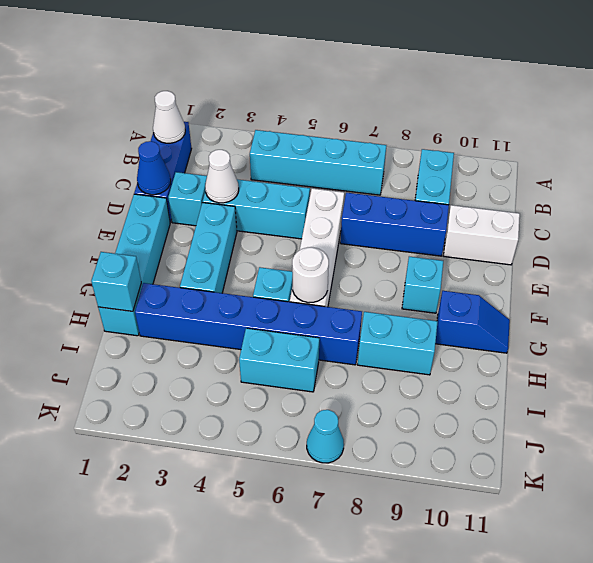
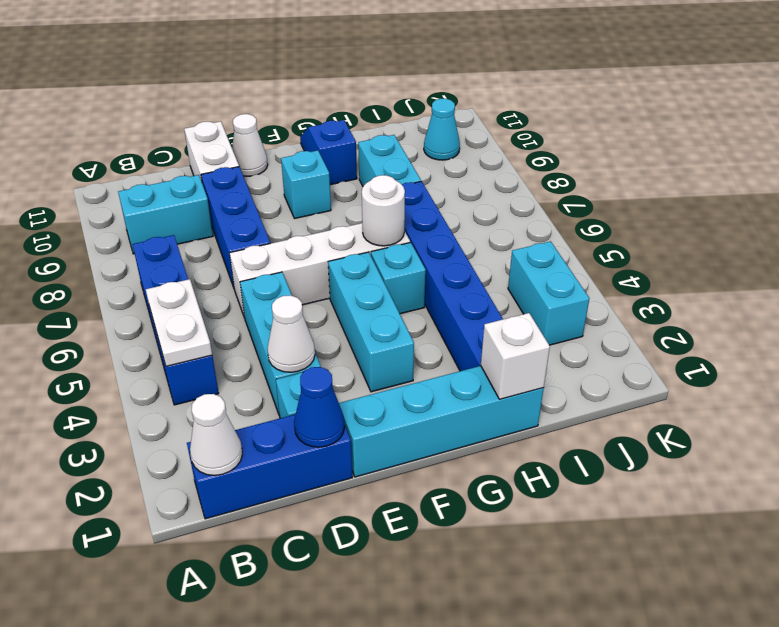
cyan brick B4:B7 level 1 -> blue brick B4:B7 level 1
none -> white plate B4:B5 level 2
cyan brick E3:G3 level 1 -> cyan brick F3:F5 level 1
none -> white cone E11 level 1
cyan brick H1 level 2 -> white brick H1 level 2
cyan brick I5:I6 level 1 -> cyan brick J3:J4 level 1
cyan cone K7 level 1 -> cyan cone J10 level 1

